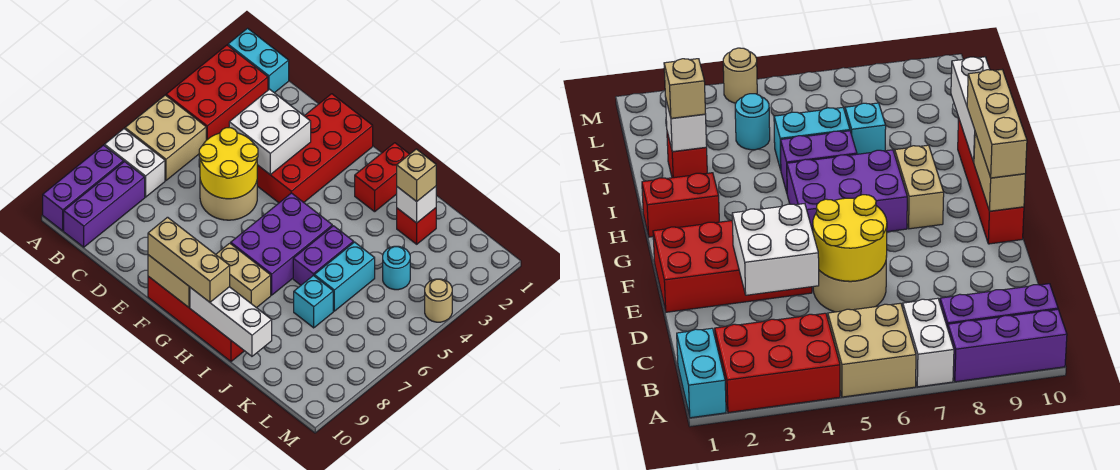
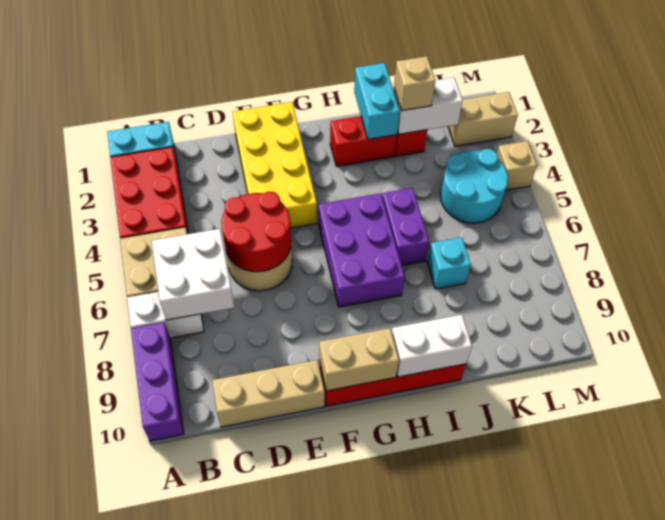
purple brick B8:B10 level 1 -> none
white brick D3:E4 level 2 -> white brick B6:C7 level 2
yellow round brick D5:E6 level 2 -> red round brick D5:E6 level 2
red brick E1:F4 level 1 -> yellow brick E1:F4 level 1
tan brick F10:H10 level 3 -> tan brick C10:E10 level 1
tan brick G8:H8 level 1 -> tan brick L2:M2 level 1
red brick H1:H2 level 1 -> red brick H2:I2 level 1
white brick H10:J10 level 2 -> white brick H10:I10 level 2
white brick J2 level 2 -> white brick J2:K2 level 2
cyan brick J5:J6 level 1 -> cyan brick I1:I2 level 2
cyan round brick K4 level 1 -> cyan round brick K4:L5 level 1
tan round brick M4 level 1 -> tan brick M4 level 1

